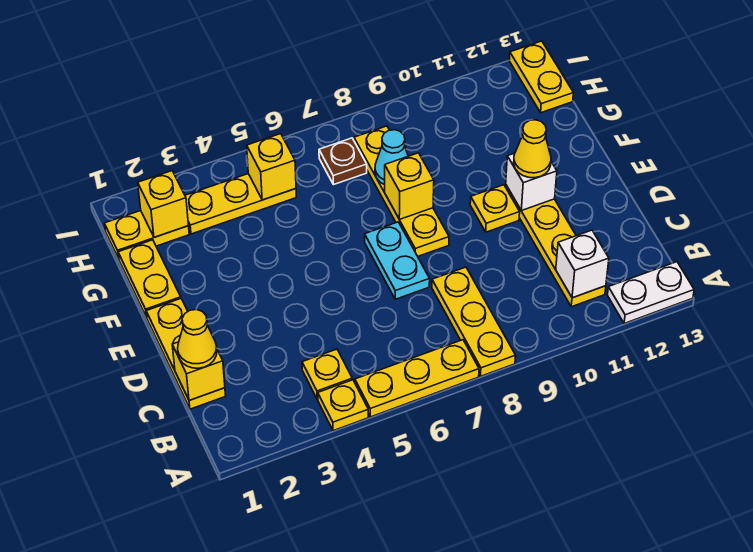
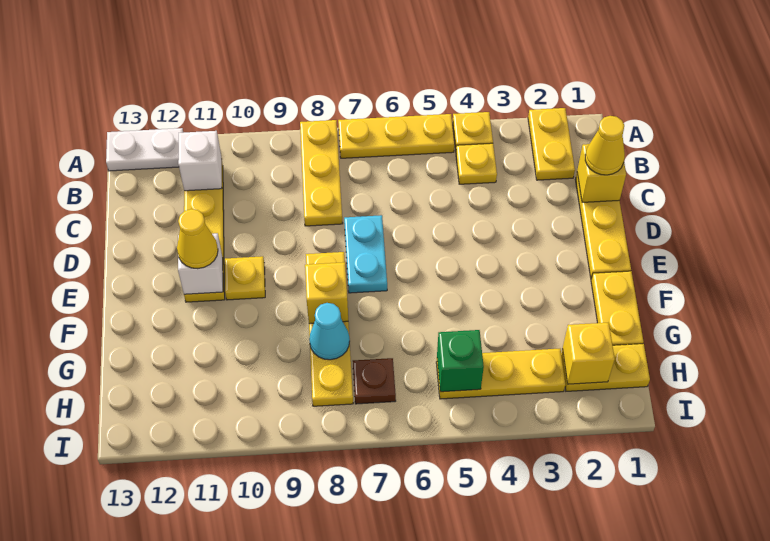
yellow brick H5 level 2 -> green brick H5 level 2
yellow plate H13:I13 level 1 -> yellow plate A2:B2 level 1

